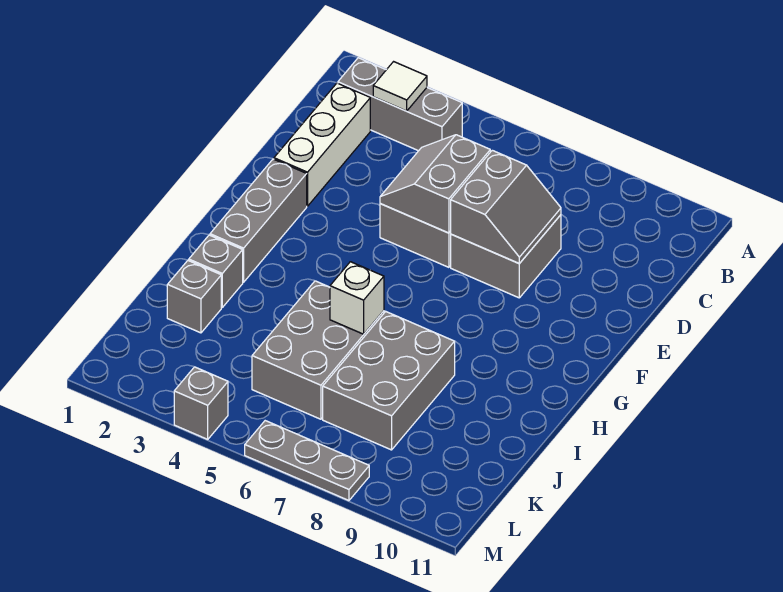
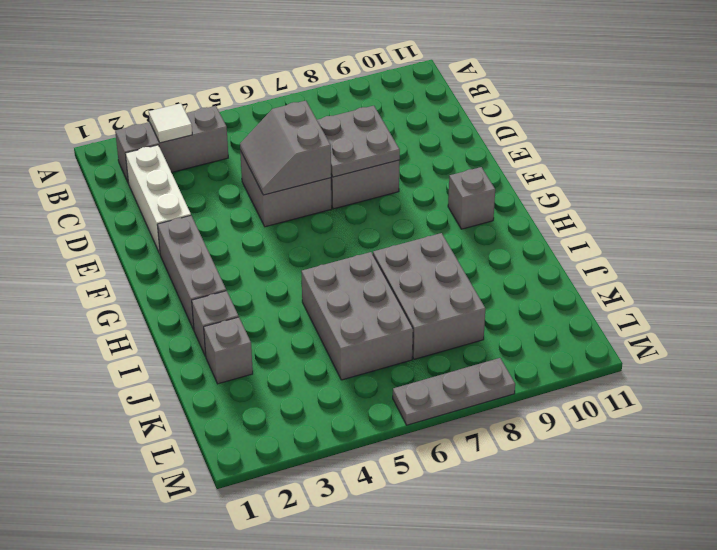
grey slope D7:E8 level 2 top 7 -> grey plate D7:E8 level 2
white brick I6 level 2 -> none
grey brick M4 level 1 -> grey brick G10 level 1

